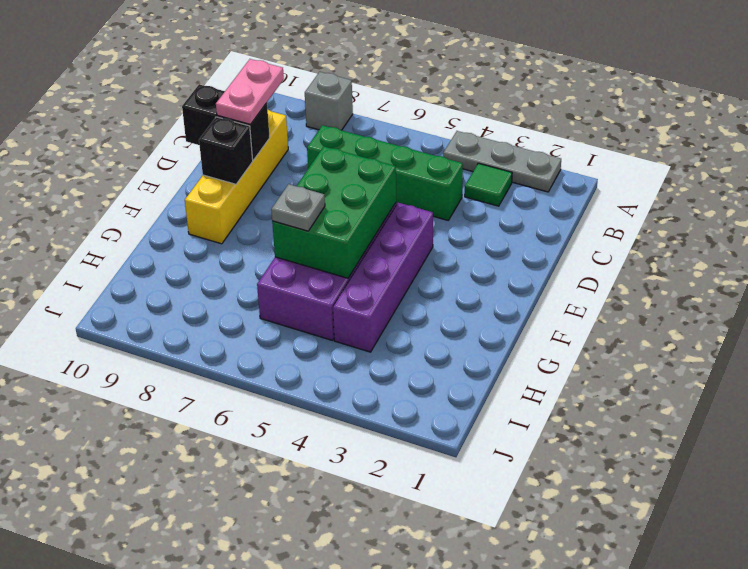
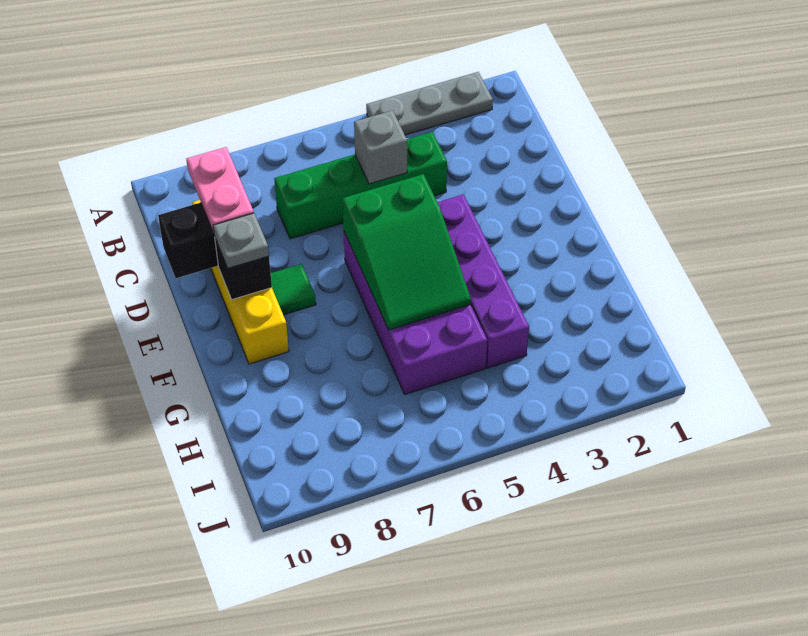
grey brick A8 level 1 -> grey brick C5 level 2
green tile B3 level 1 -> green tile E8 level 1
green brick E5:G6 level 2 -> green slope E5:G6 level 2 top E
grey plate G6 level 3 -> grey plate E9 level 3

